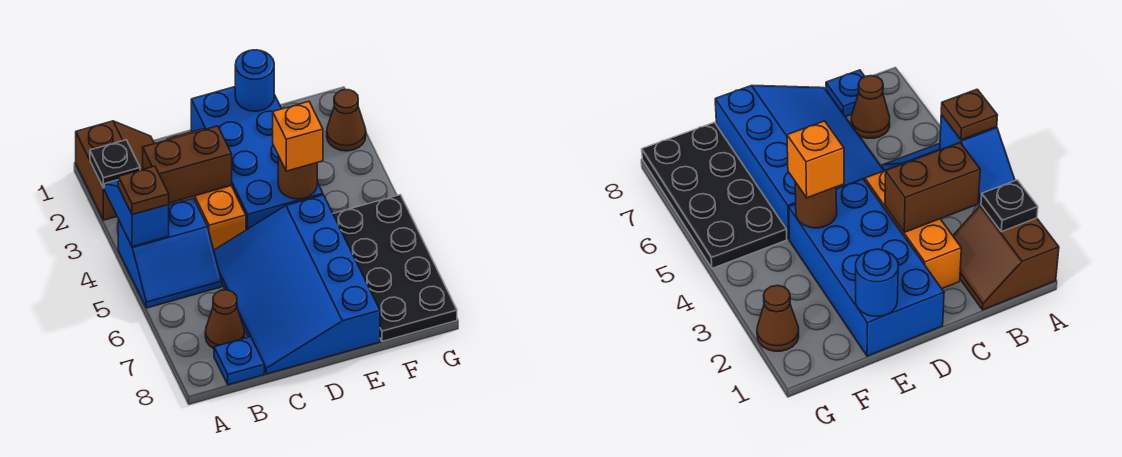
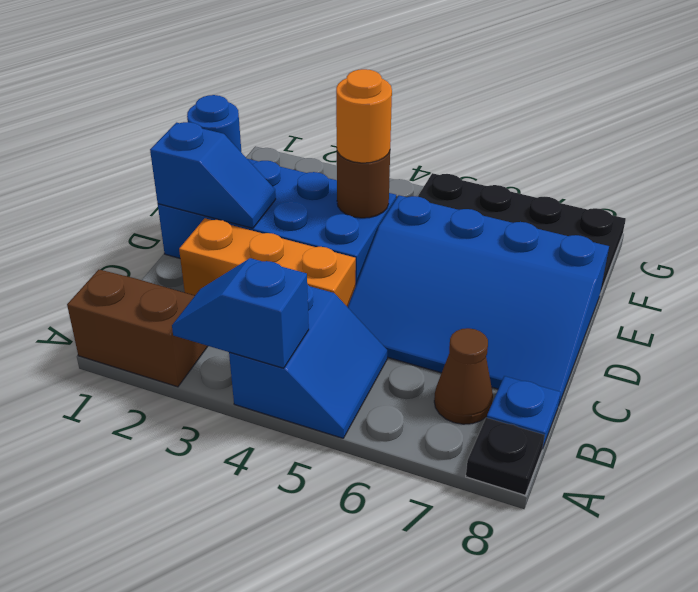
black plate A2 level 2 -> black plate A8 level 1
brown plate A4 level 3 -> none
brown brick B3:C3 level 2 -> none
none -> blue slope D1:D2 level 2 top 1
orange brick E4 level 3 -> orange round brick E4 level 3
brown cone G2 level 1 -> none

